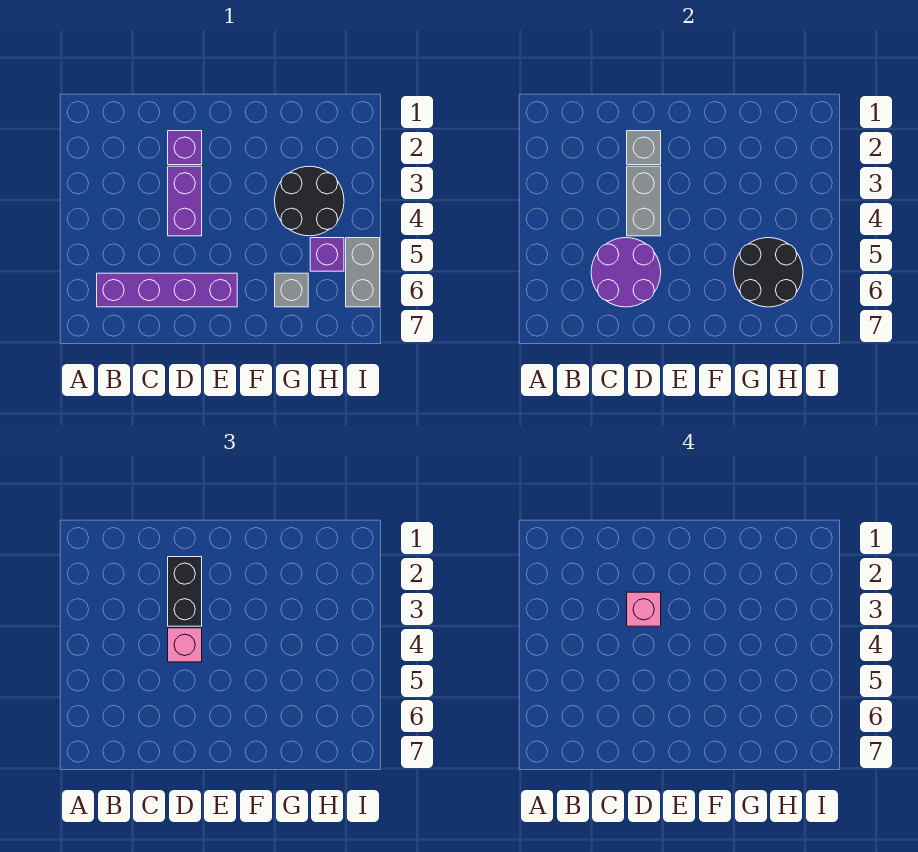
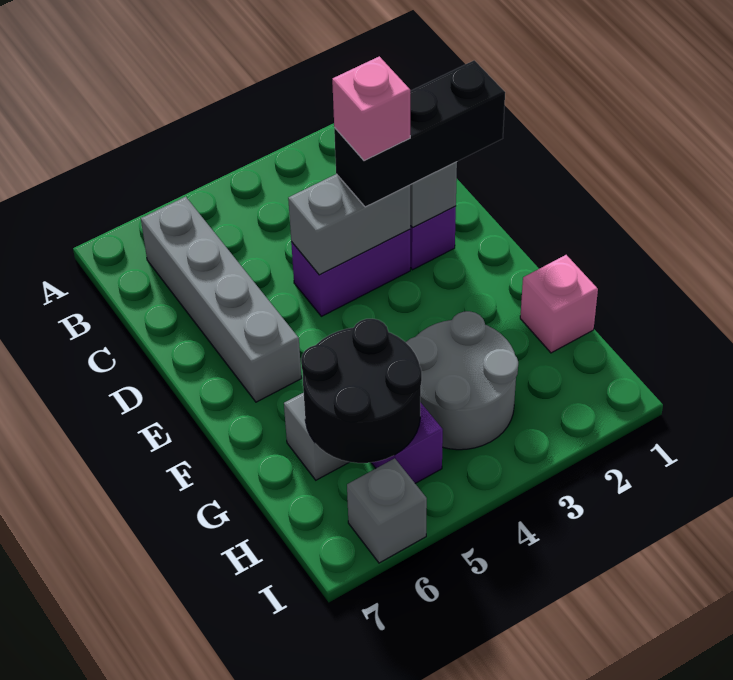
purple brick B6:E6 level 1 -> grey brick B6:E6 level 1
purple round brick C5:D6 level 2 -> none
black brick D2:D3 level 3 -> black brick D1:D3 level 3
pink brick D4 level 3 -> pink brick G1 level 1
black round brick G3:H4 level 1 -> grey round brick G3:H4 level 1
grey brick I5:I6 level 1 -> grey brick I6 level 1

